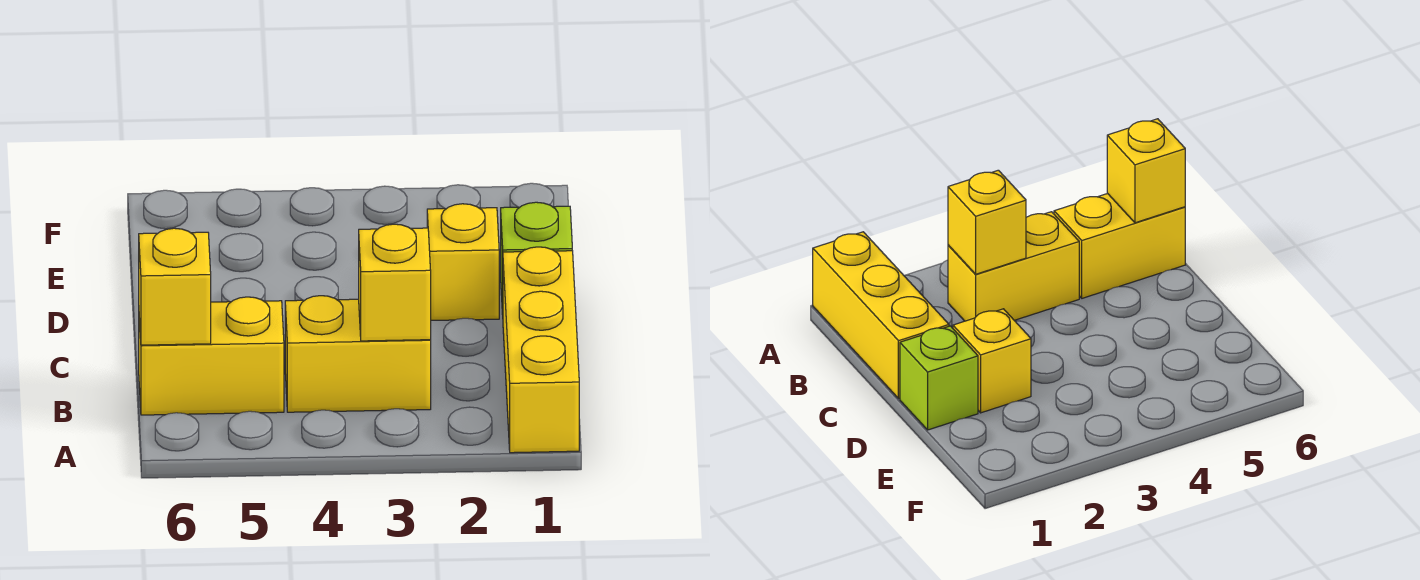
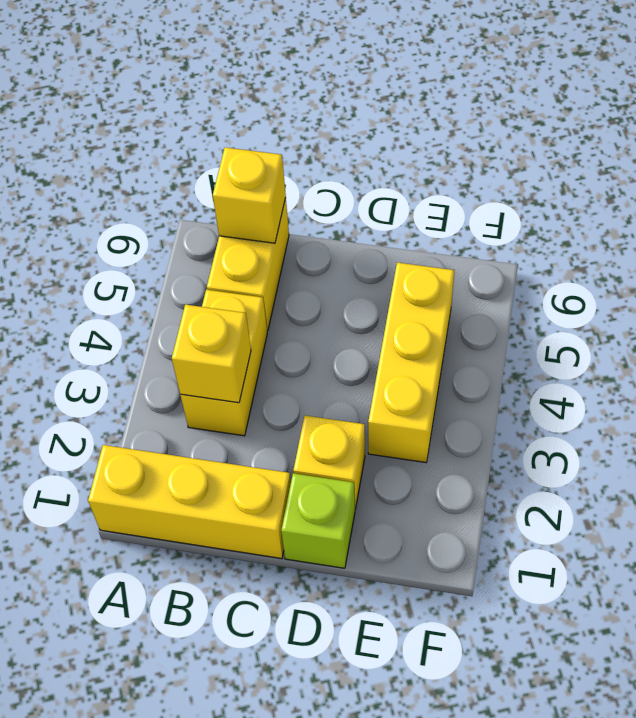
none -> yellow brick E3:E5 level 1

